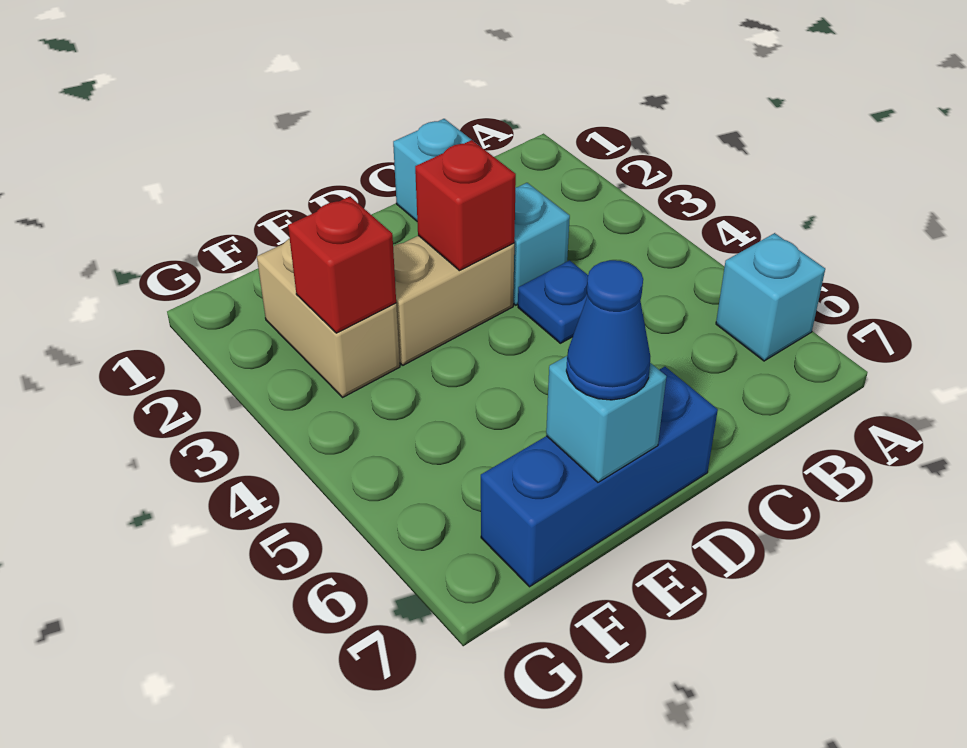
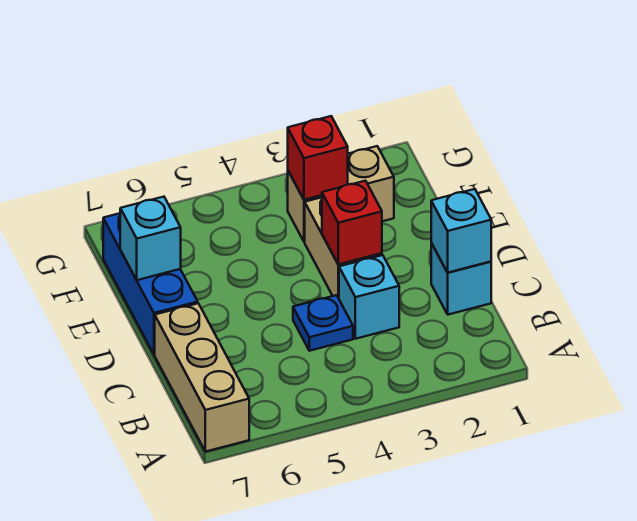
cyan brick A6 level 1 -> cyan brick C1 level 2
none -> tan brick A7:C7 level 1
blue cone E7 level 3 -> none

